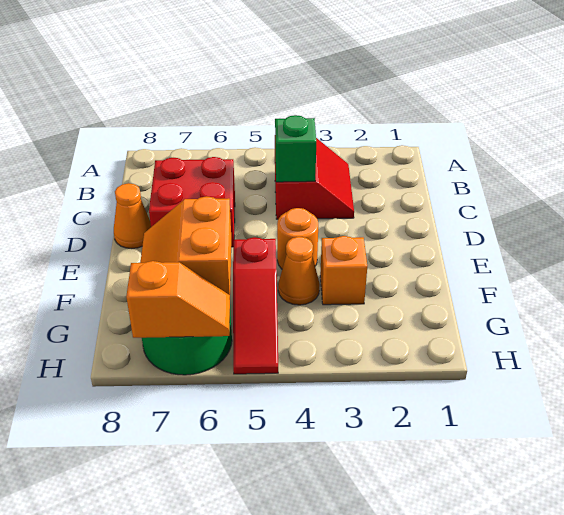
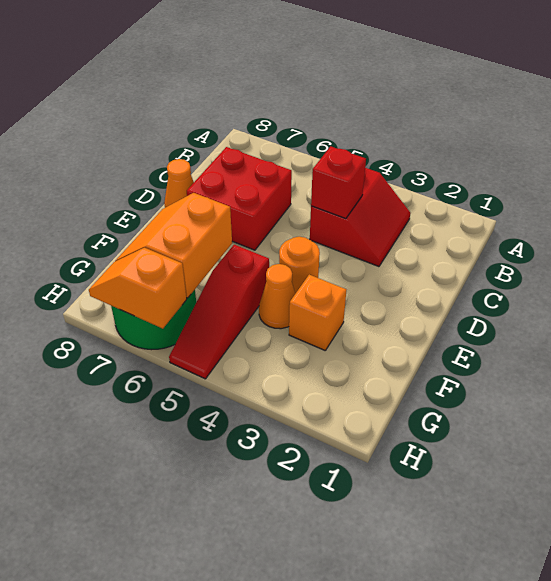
green brick C4 level 2 -> red brick C4 level 2
orange slope H6:H7 level 2 top 7 -> orange slope H6:H7 level 2 top 6

